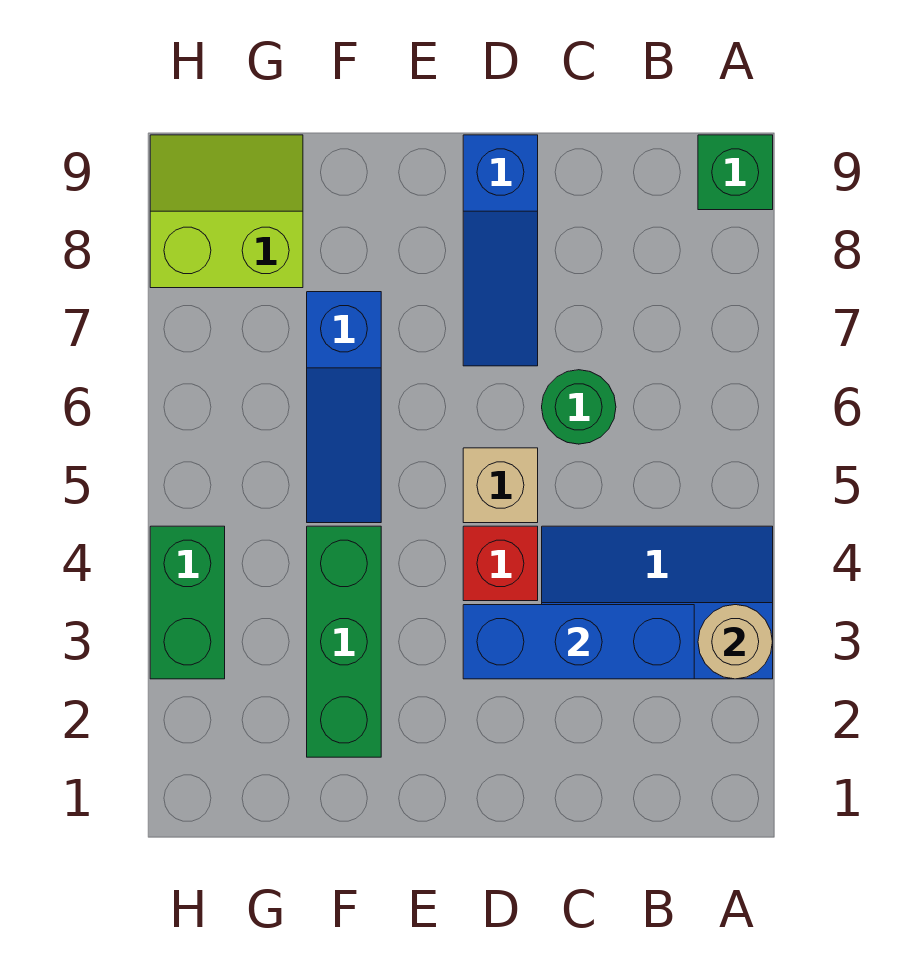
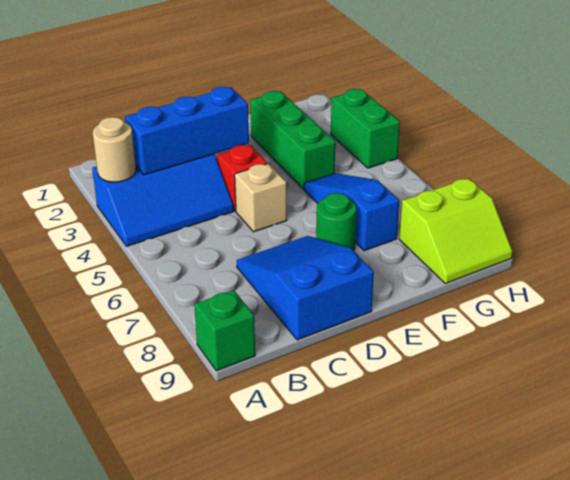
green round brick C6 level 1 -> green round brick E7 level 1
blue slope D7:D9 level 1 top 9 -> blue slope C7:D9 level 1 top 9

